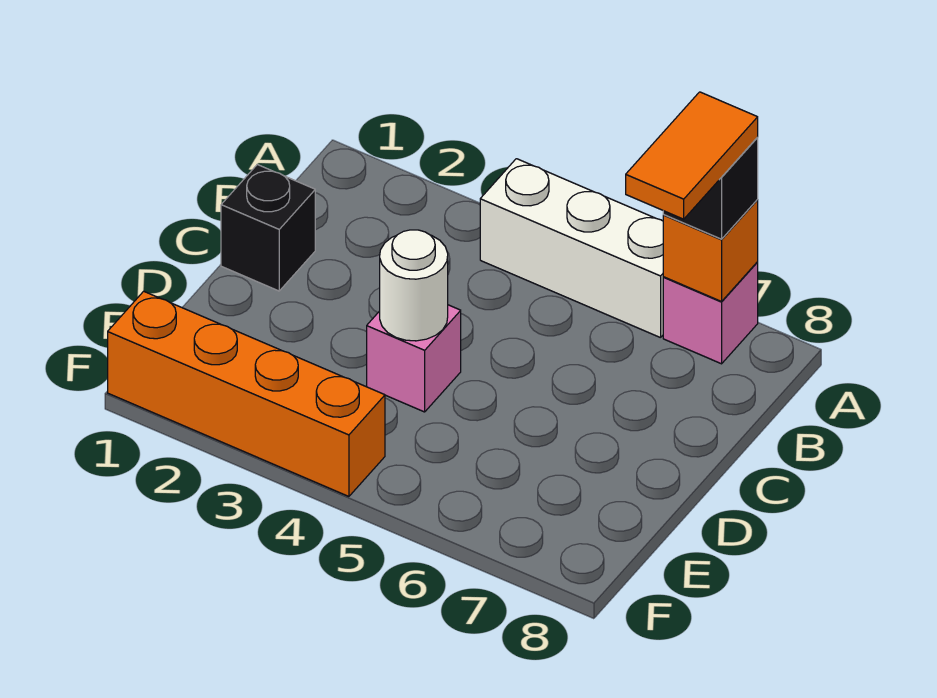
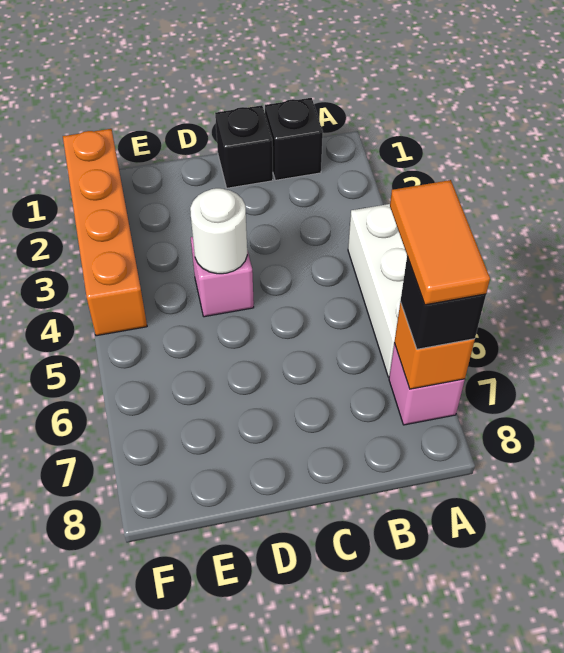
orange tile A7:B7 level 4 -> orange tile A6:A7 level 4
none -> black brick B1 level 1

